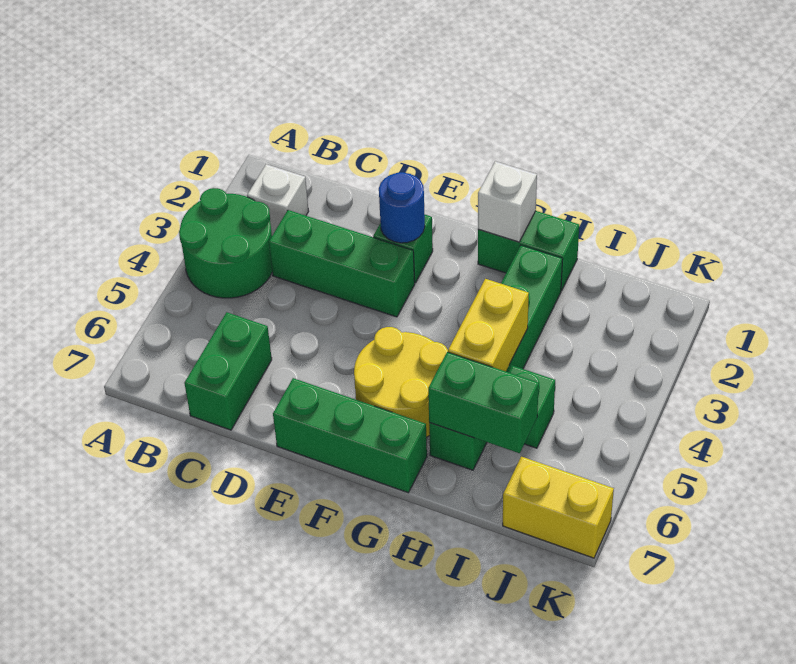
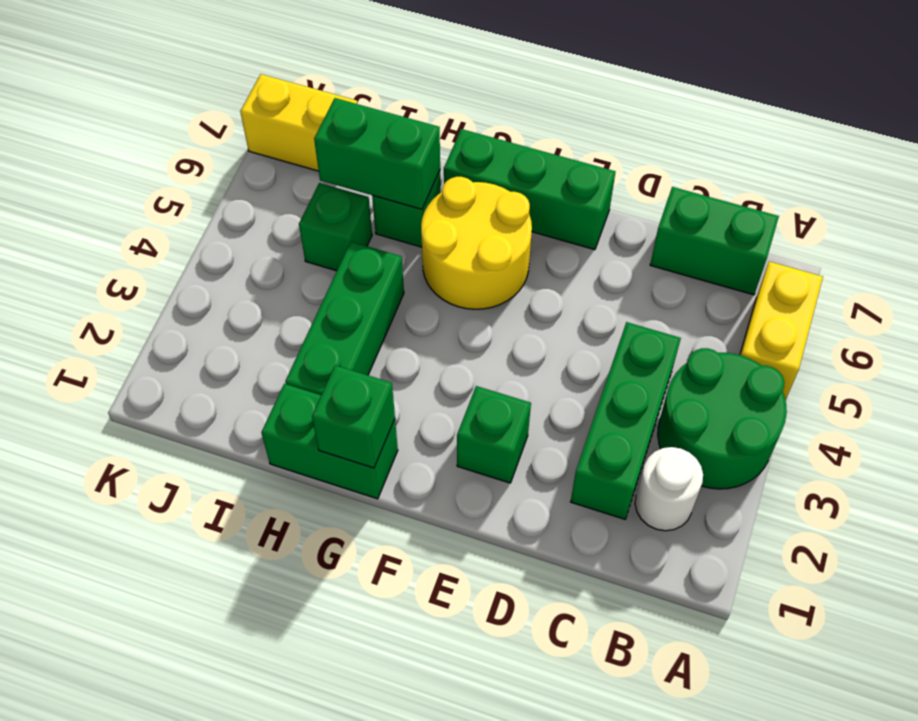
white brick B2 level 1 -> white round brick B2 level 1
green brick C3:E3 level 1 -> green brick C2:C4 level 1
green brick C6:C7 level 1 -> green brick B7:C7 level 1
blue round brick E2 level 2 -> none
white brick G1 level 2 -> green brick G1 level 2
yellow brick H4:H5 level 2 -> yellow brick A5:A6 level 1

